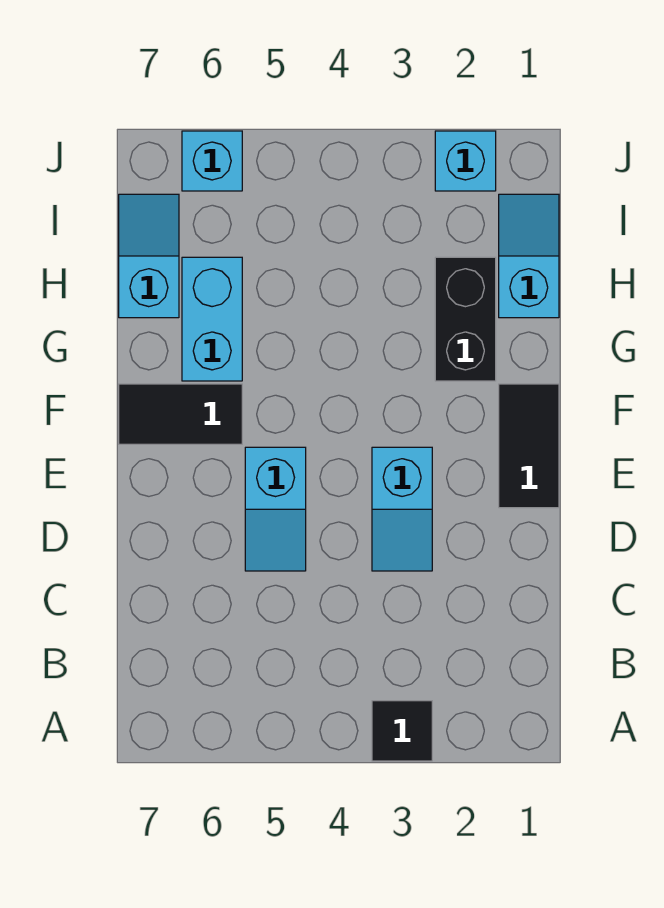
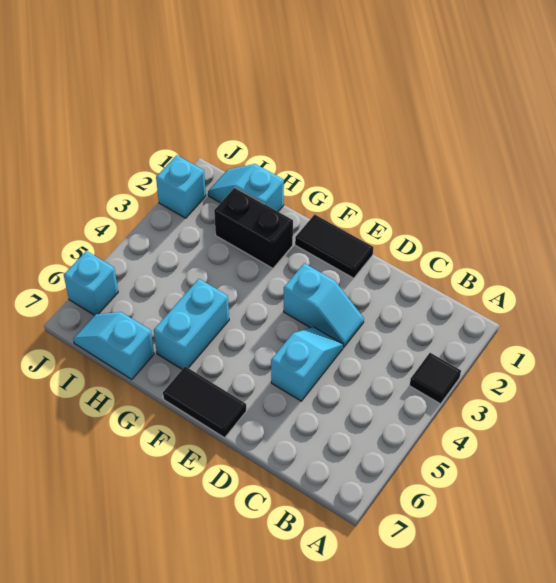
cyan slope D5:E5 level 1 top E -> cyan slope D4:D5 level 1 top 5
black tile F6:F7 level 1 -> black tile E7:F7 level 1
cyan brick G6:H6 level 1 -> cyan brick G5:G6 level 1

